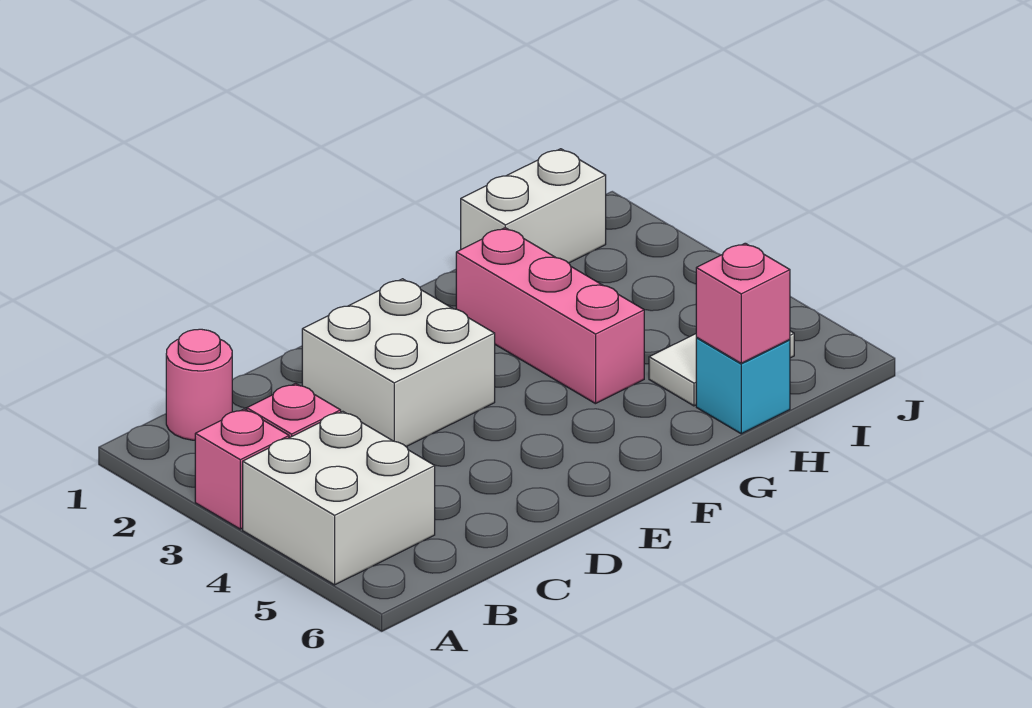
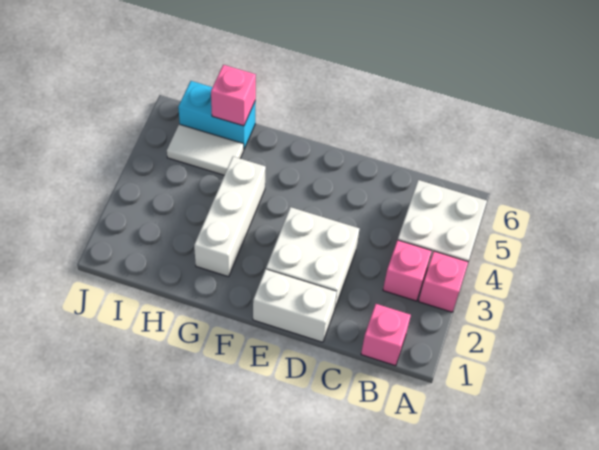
pink round brick B1 level 1 -> pink brick B1 level 1
pink brick G2:G4 level 1 -> white brick G2:G4 level 1
white brick H1:I1 level 1 -> white brick D1:E1 level 1
cyan brick H6 level 1 -> cyan brick H6:I6 level 1

